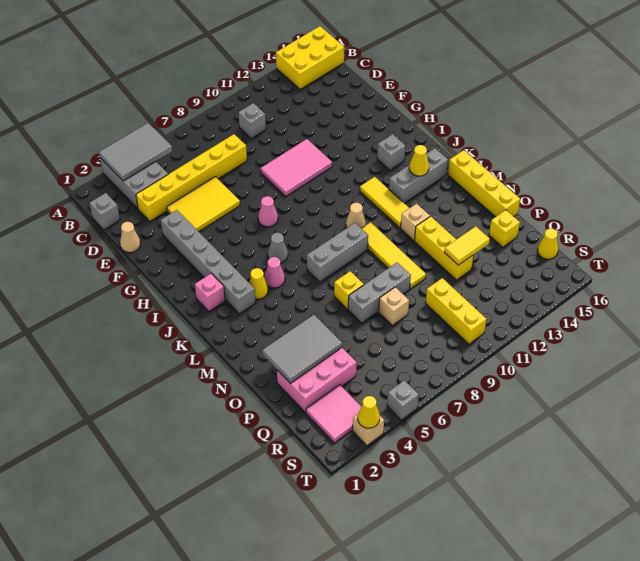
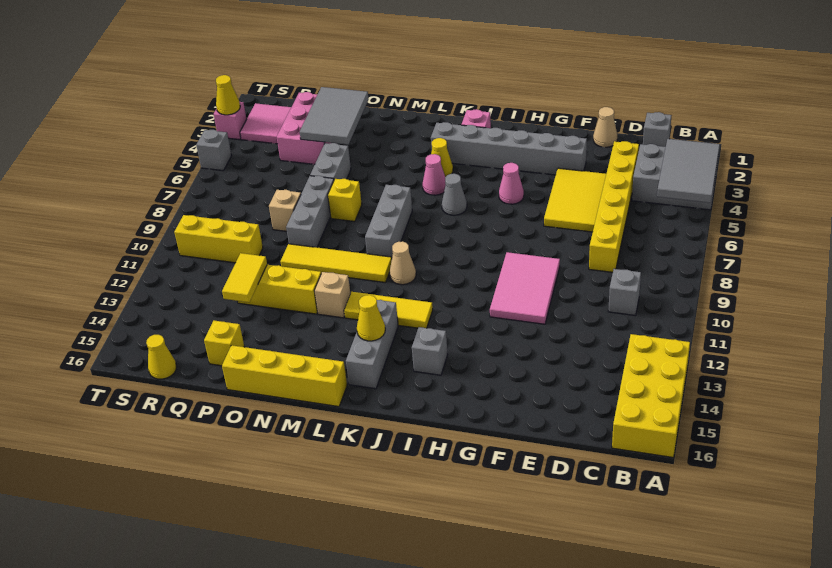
yellow brick A14:B16 level 1 -> yellow brick A13:B16 level 1
pink cone H7 level 1 -> pink cone H5 level 1
none -> grey brick O5:O6 level 1
tan brick T3 level 1 -> pink brick T3 level 1

